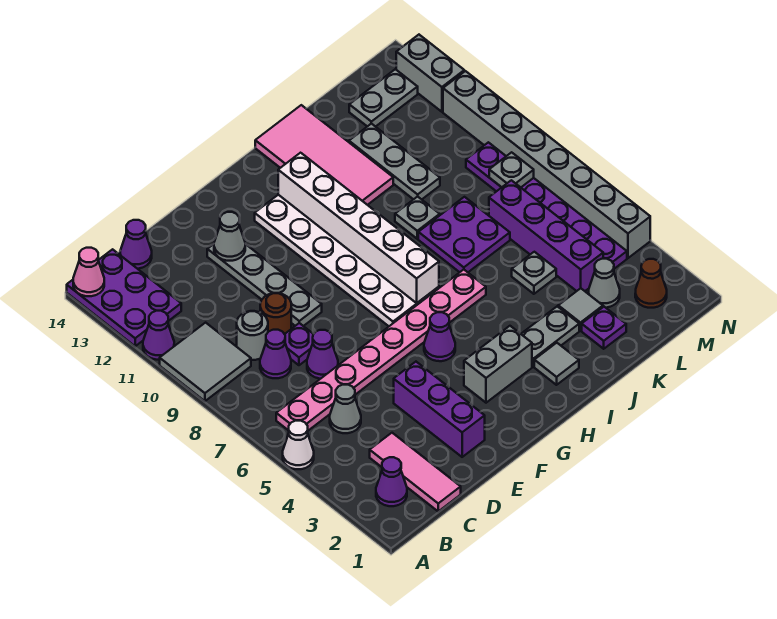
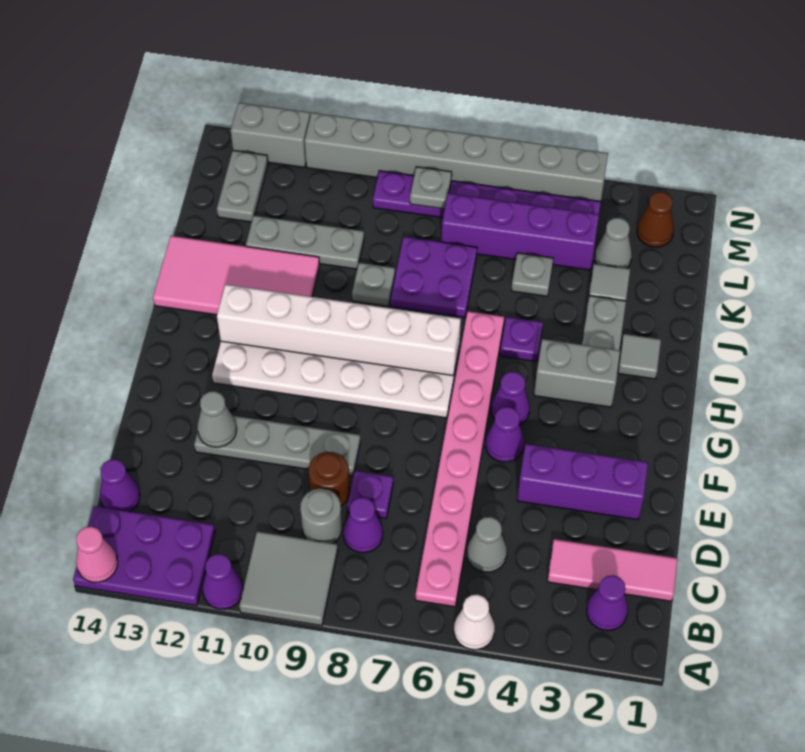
purple cone D7 level 1 -> purple cone F5 level 1
grey brick G3:H3 level 1 -> grey brick H3:H4 level 1
purple plate K2 level 1 -> purple plate I5 level 1

